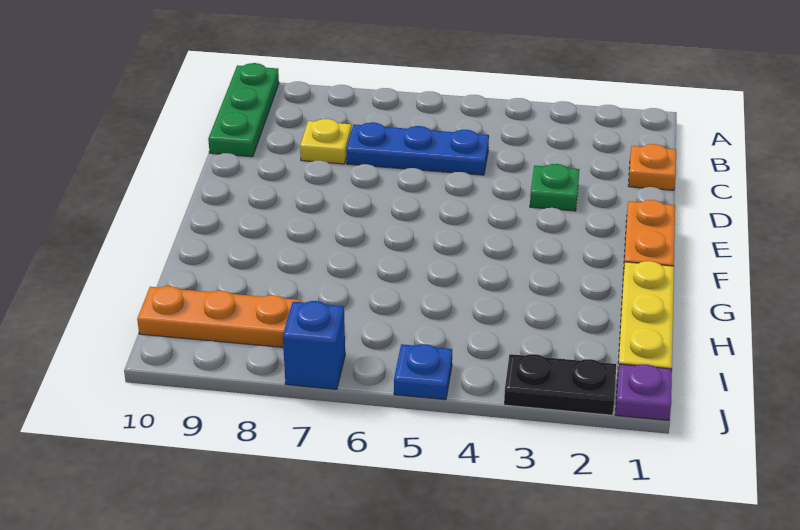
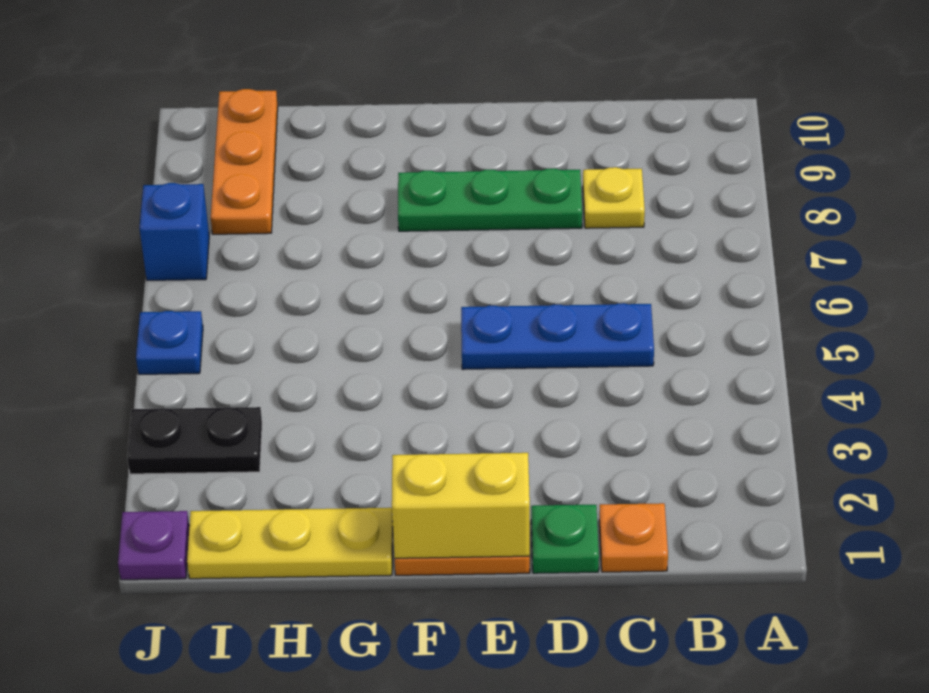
green plate A10:C10 level 1 -> green plate D8:F8 level 1
blue plate C5:C7 level 1 -> blue plate C5:E5 level 1
green plate D3 level 1 -> green plate D1 level 1
none -> yellow brick E1:F1 level 2
black plate J2:J3 level 1 -> black plate I3:J3 level 1

